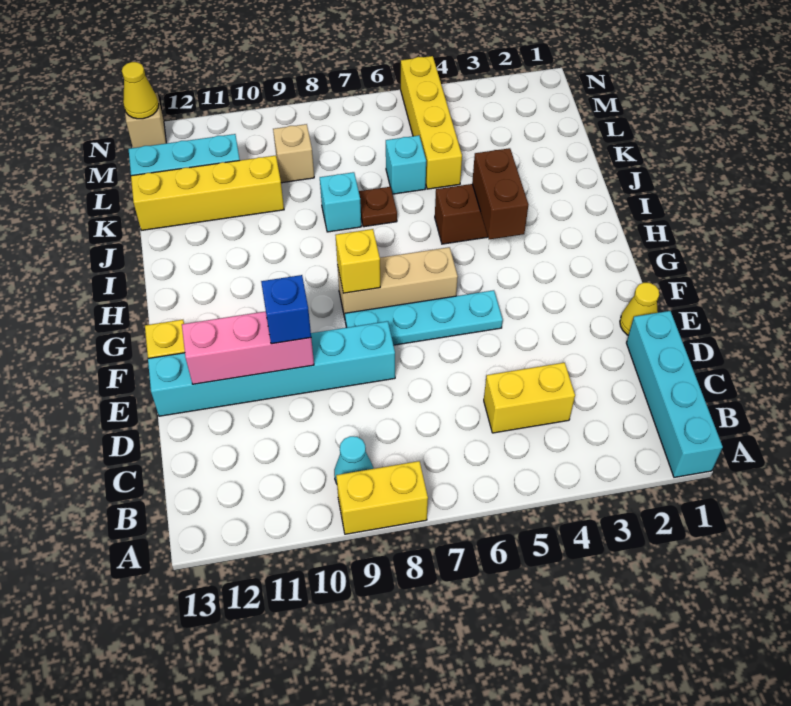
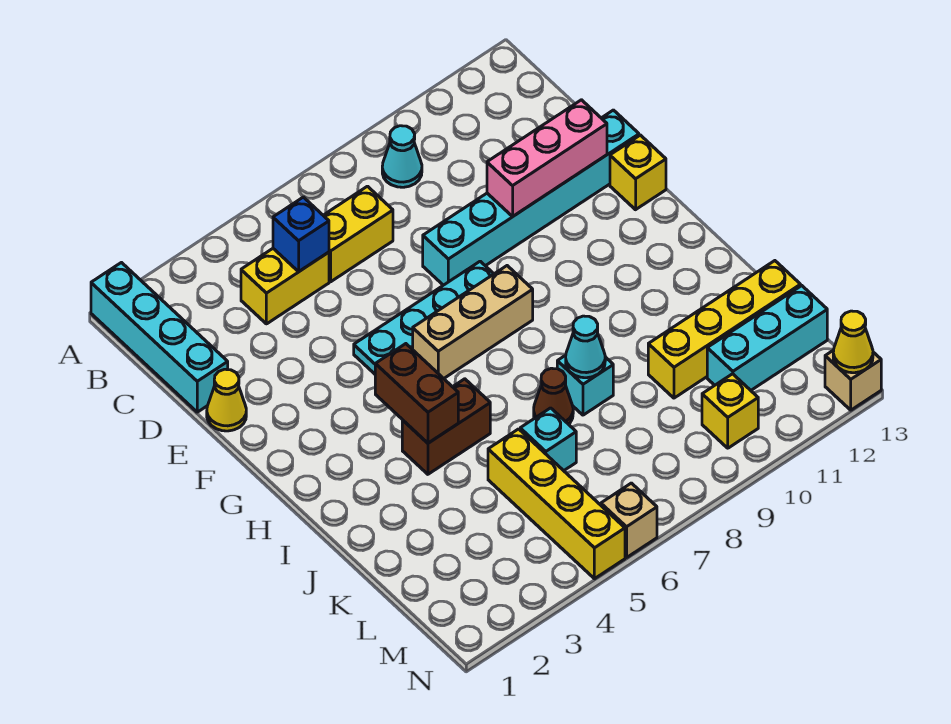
yellow brick A8:A9 level 1 -> yellow brick C6:C7 level 1
blue brick E10 level 3 -> blue brick C5 level 2
yellow brick G8 level 2 -> yellow brick M10 level 1
brown plate J7 level 1 -> brown cone J7 level 1
none -> cyan cone J8 level 2
tan brick L9 level 1 -> tan brick N6 level 1

